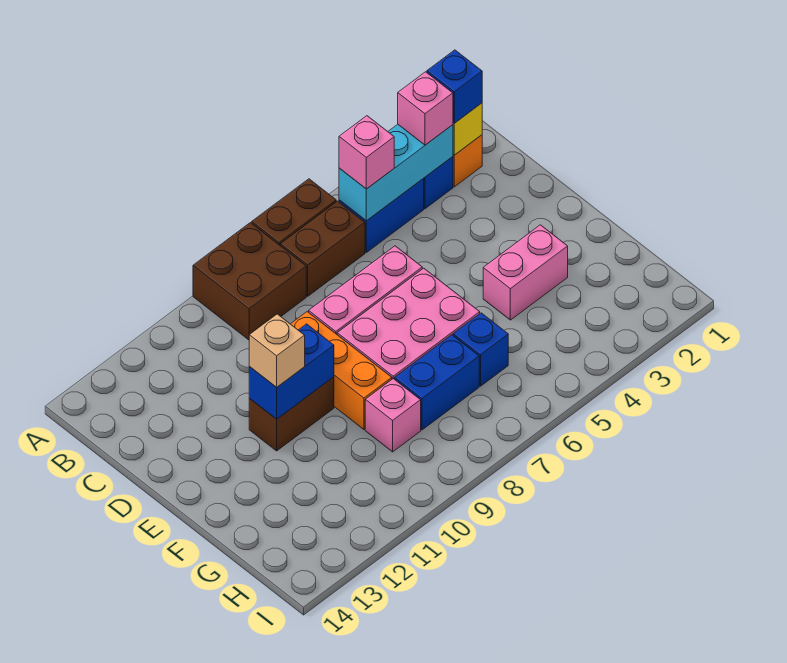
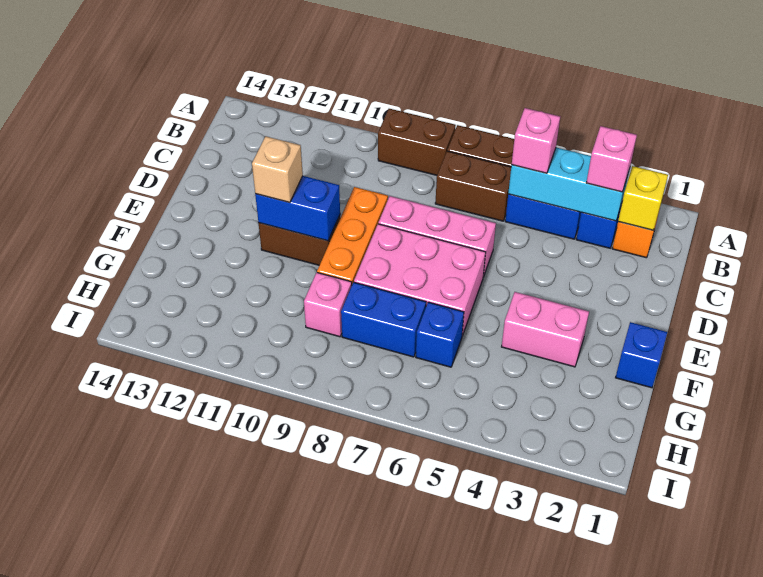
brown brick A8:B9 level 1 -> brown brick A8:A9 level 1
blue brick B2 level 3 -> blue brick F1 level 1

